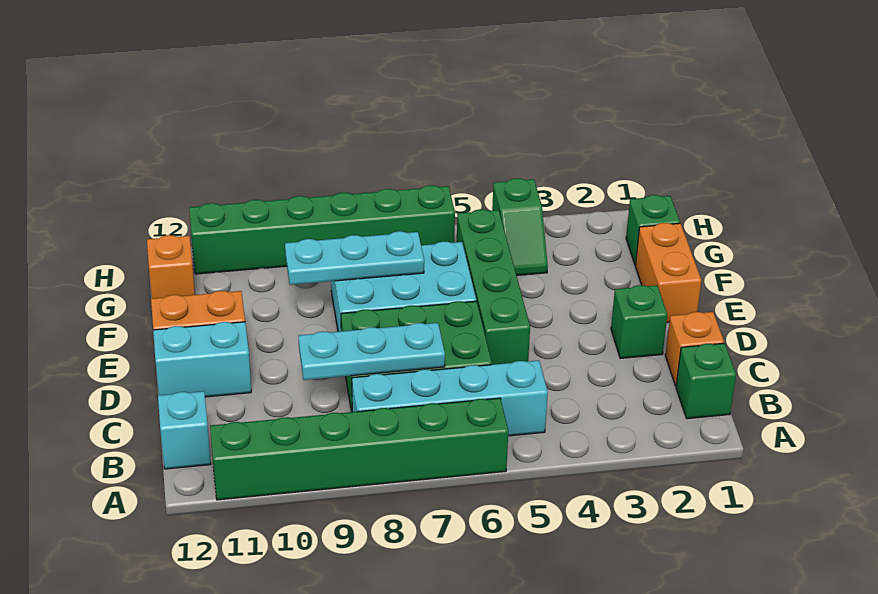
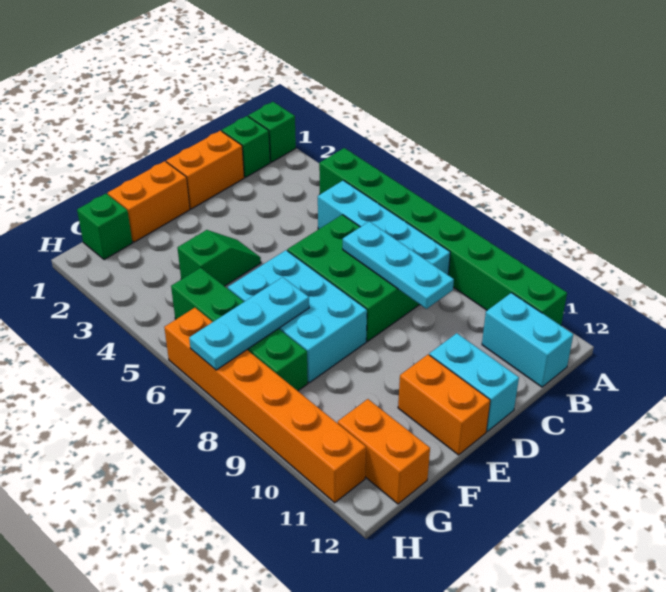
green brick A6:A11 level 1 -> green brick A4:A11 level 1
cyan brick B12 level 1 -> cyan brick B11:B12 level 1
orange brick C1 level 1 -> orange brick C1:D1 level 1
green brick D2 level 1 -> green brick A1 level 1
green brick D5:G5 level 1 -> green brick G5:G8 level 1
cyan plate F7:F9 level 2 -> cyan plate F7:H7 level 2
green slope G4:H4 level 1 top H -> green slope E4:F4 level 1 top F
orange brick G12 level 1 -> orange brick G11:G12 level 1
green brick H6:H11 level 1 -> orange brick H6:H11 level 1

